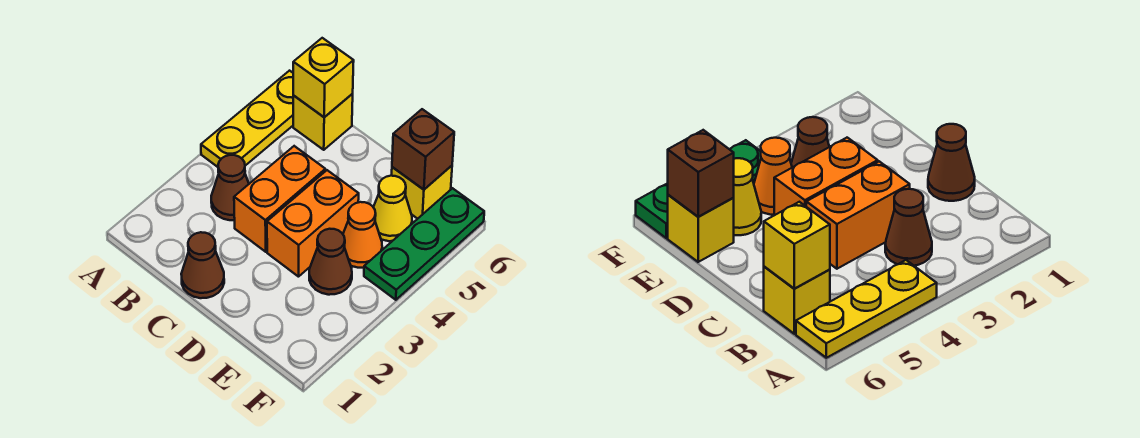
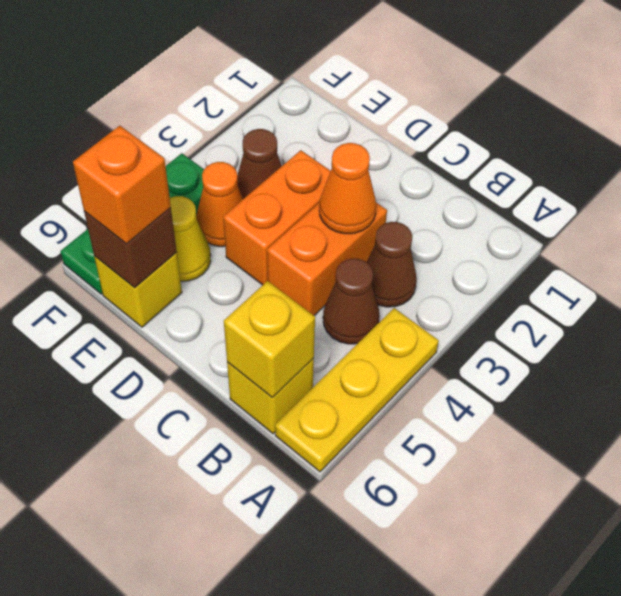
brown cone C1 level 1 -> brown cone B4 level 1
none -> orange cone C3 level 2
none -> orange brick E6 level 3

